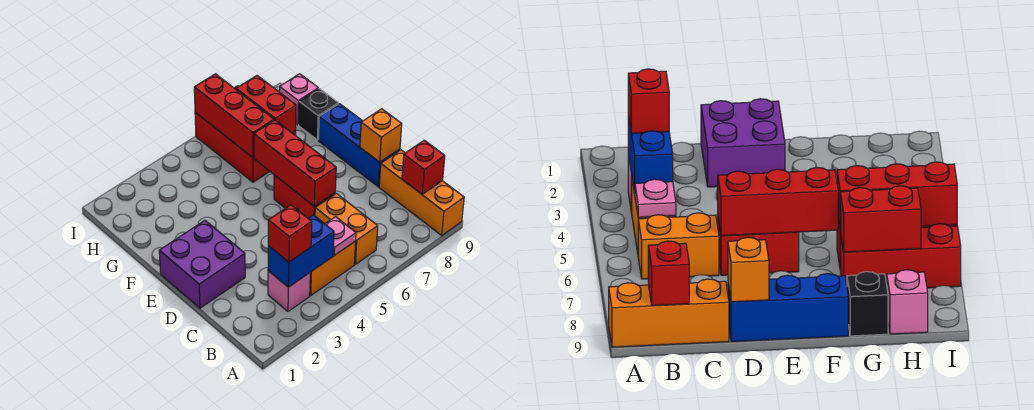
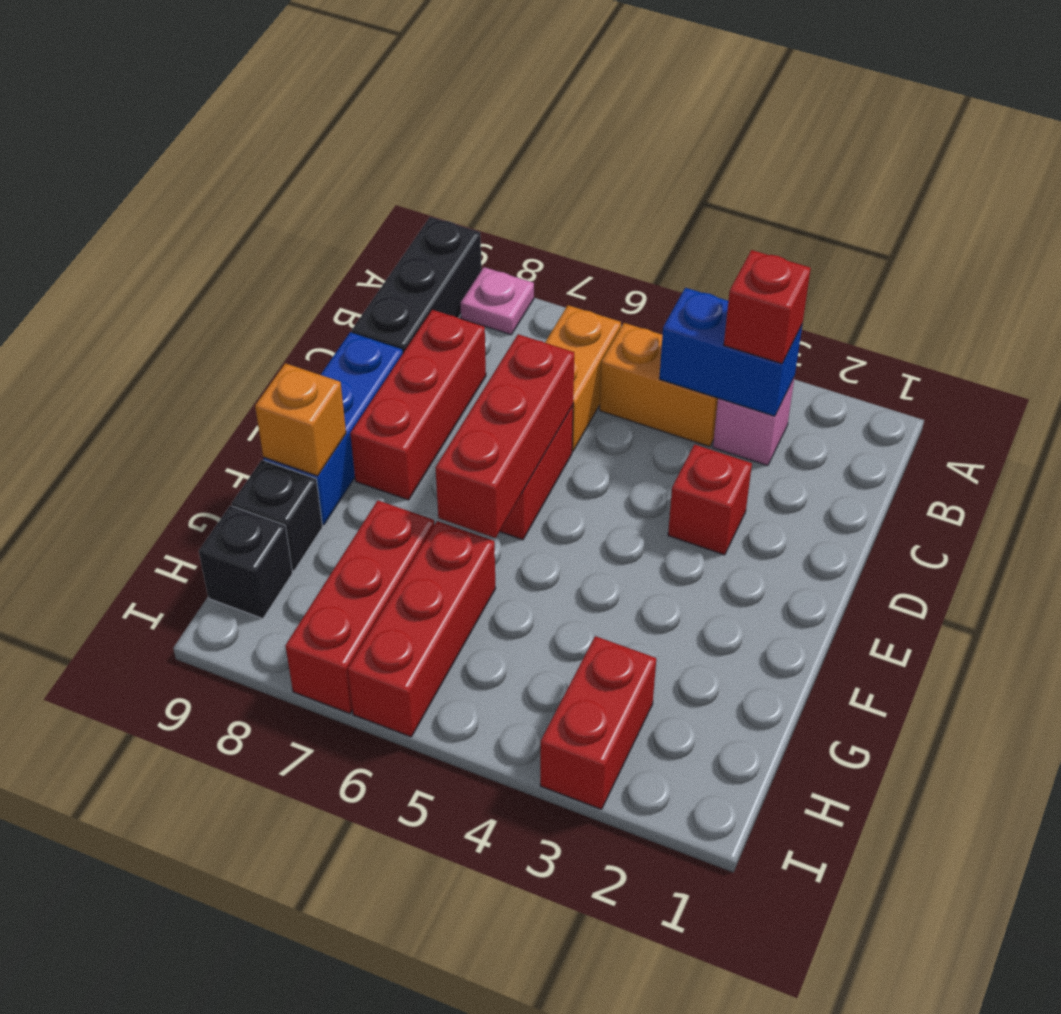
orange brick A9:C9 level 1 -> black brick A9:C9 level 1
pink plate B5 level 2 -> pink plate A8 level 1
red brick B9 level 2 -> red brick D3 level 1
purple brick D1:E2 level 1 -> none
orange brick D9 level 2 -> orange brick F9 level 2
red brick G6:I6 level 2 -> red brick C8:E8 level 1
red brick G7:H7 level 2 -> red brick H3:I3 level 1
pink brick H9 level 1 -> black brick H9 level 1

